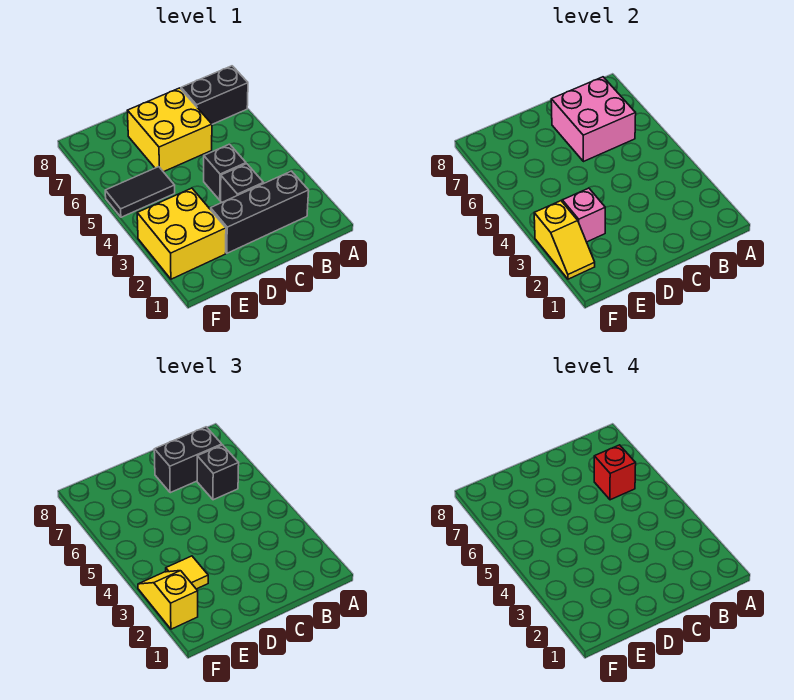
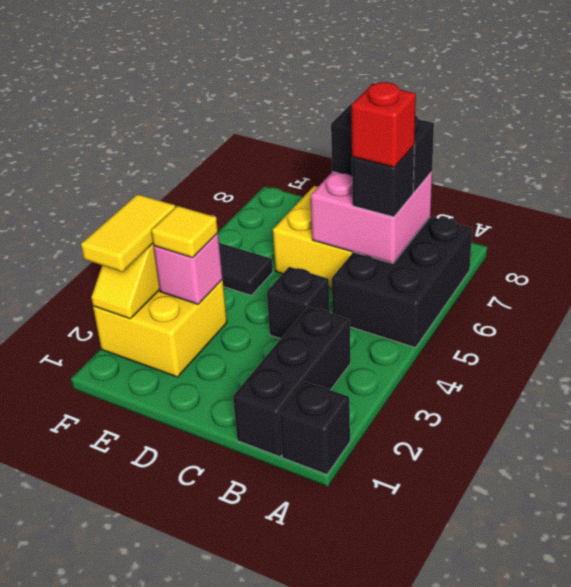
black brick A7:B7 level 1 -> black brick A5:B7 level 1
black brick B2:D2 level 1 -> black brick B1:B3 level 1
black brick C3 level 1 -> black brick A1 level 1
yellow slope F2:F3 level 3 top 2 -> yellow tile F2:F3 level 3

